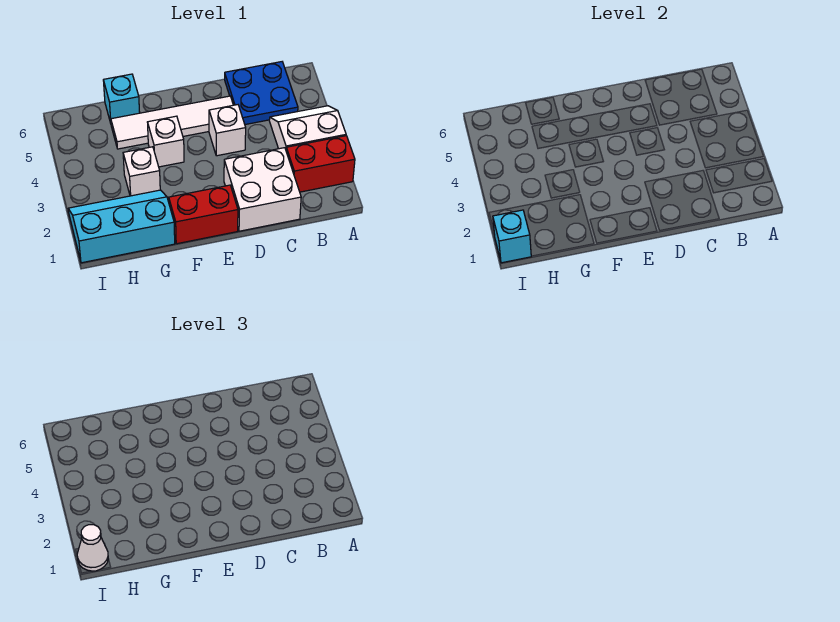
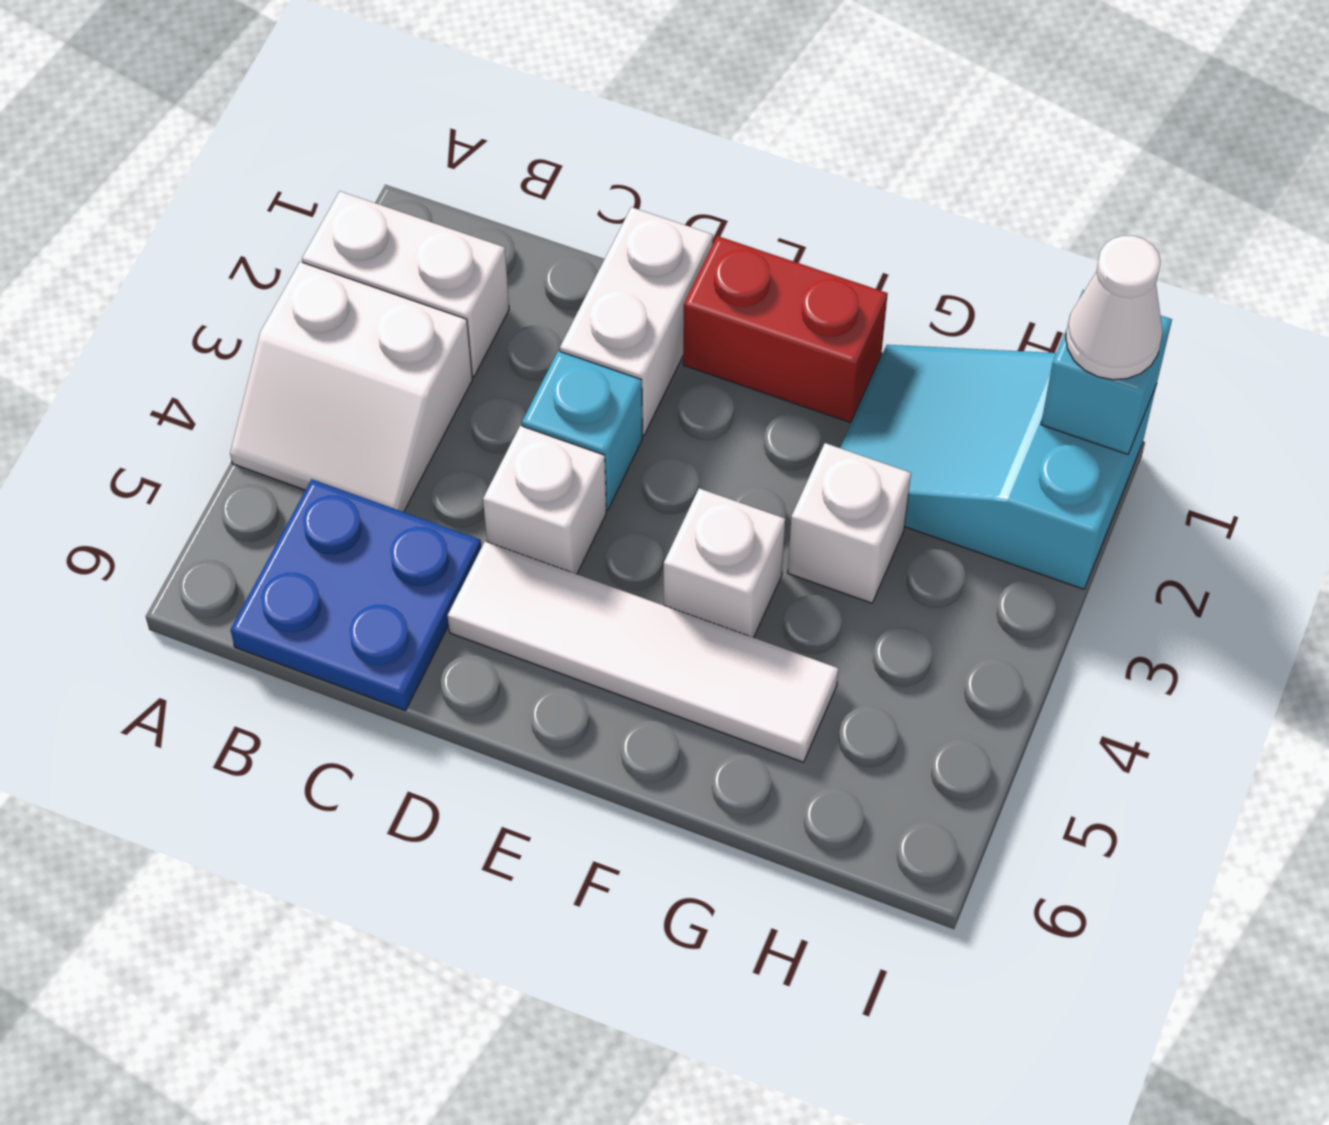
red brick A2:B2 level 1 -> white brick A2:B2 level 1
white brick C1:D2 level 1 -> white brick D1:D2 level 1
cyan slope G1:I2 level 1 top 1 -> cyan slope G1:I2 level 1 top I
cyan brick G6 level 1 -> cyan brick D3 level 1

